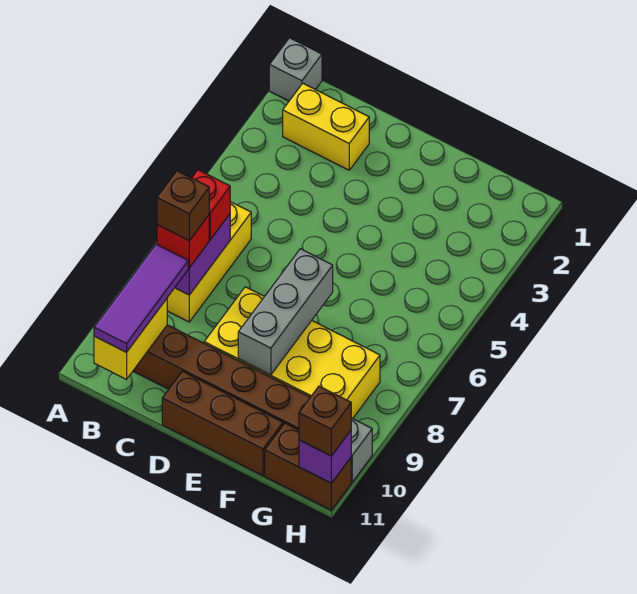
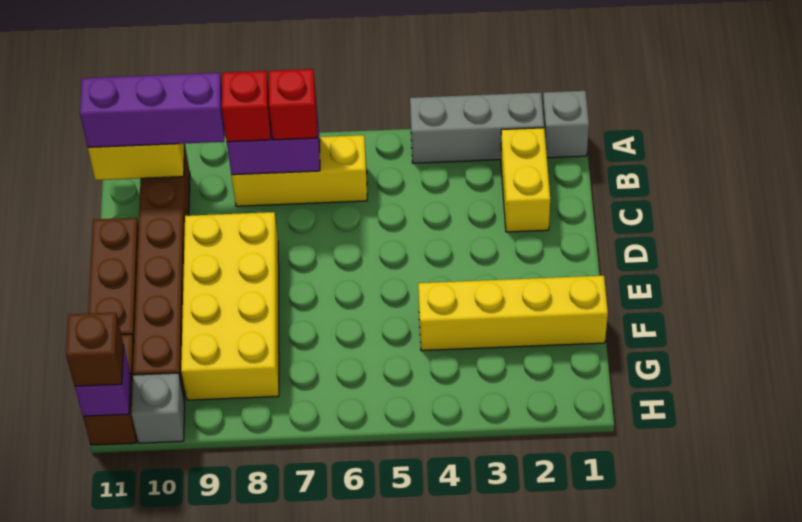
brown brick B8 level 4 -> none
purple tile B9:B11 level 3 -> purple brick B9:B11 level 3
grey brick E7:E9 level 2 -> grey brick A2:A4 level 1
none -> yellow brick F1:F4 level 1

